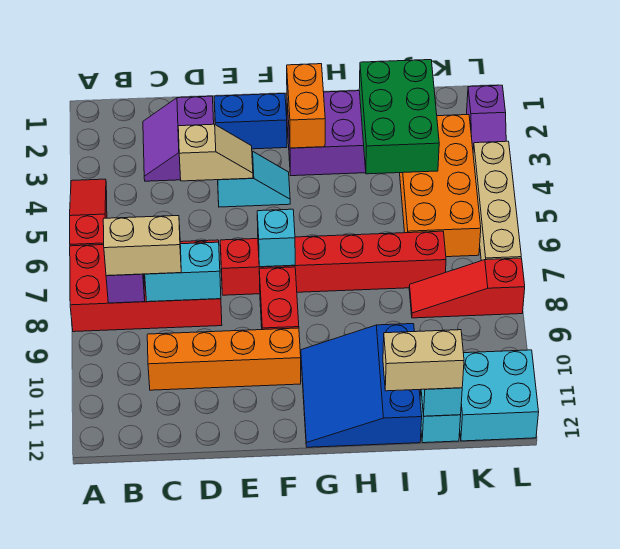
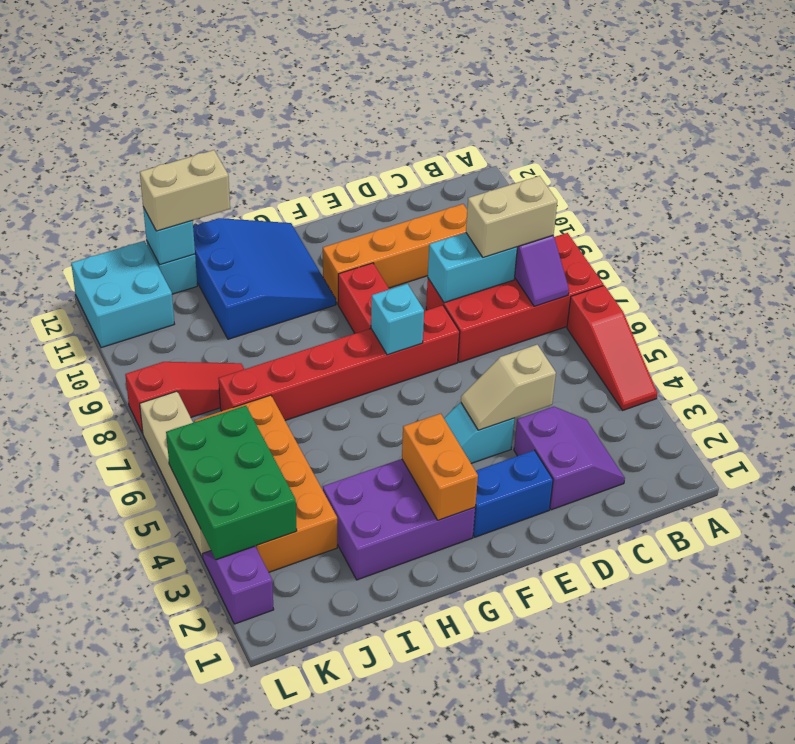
green brick I2:J4 level 2 -> green brick K3:L5 level 2

